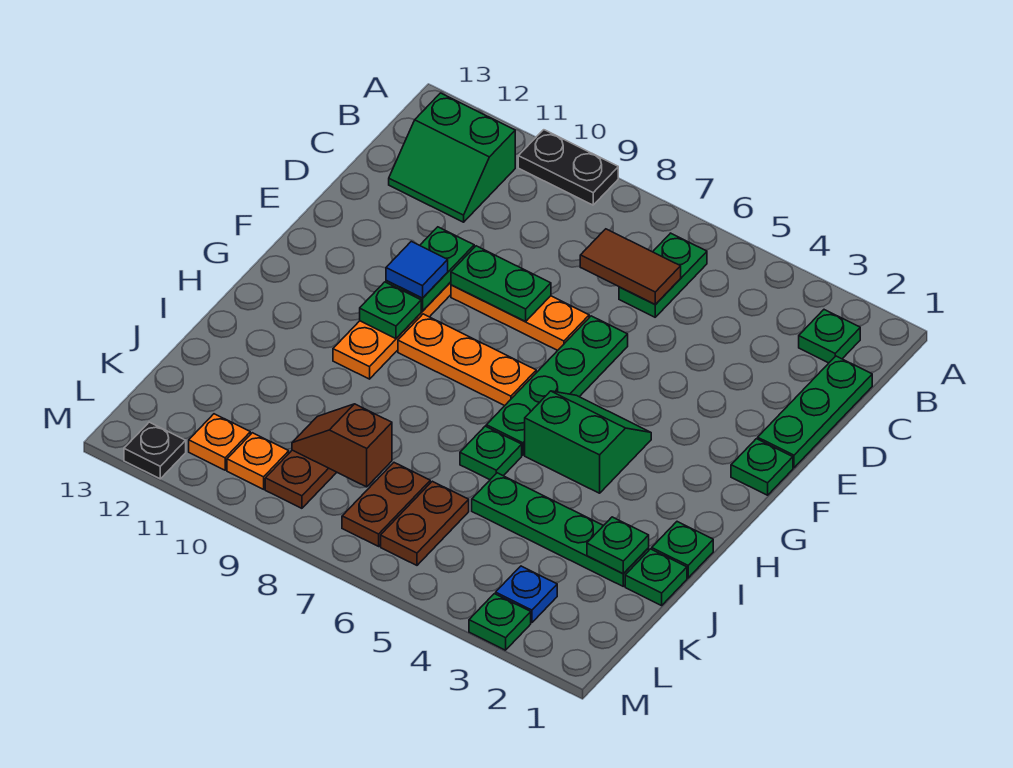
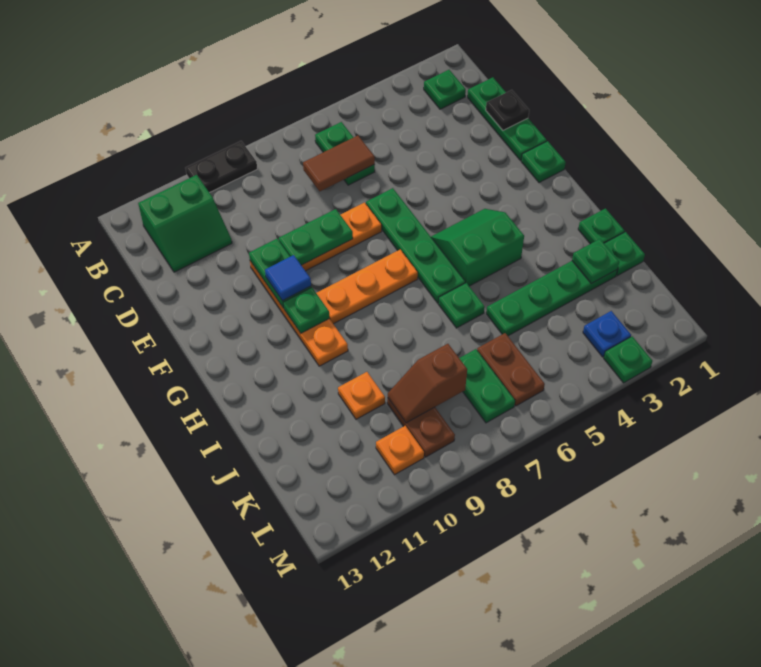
brown plate K7:L7 level 1 -> green plate K7:L7 level 1
orange plate L11 level 1 -> orange plate J10 level 1
black plate M12 level 1 -> black plate D1 level 2

